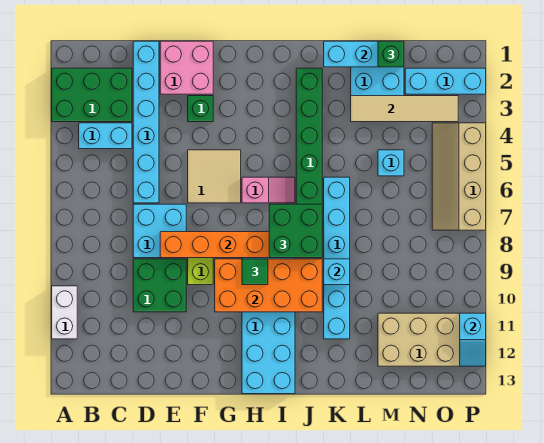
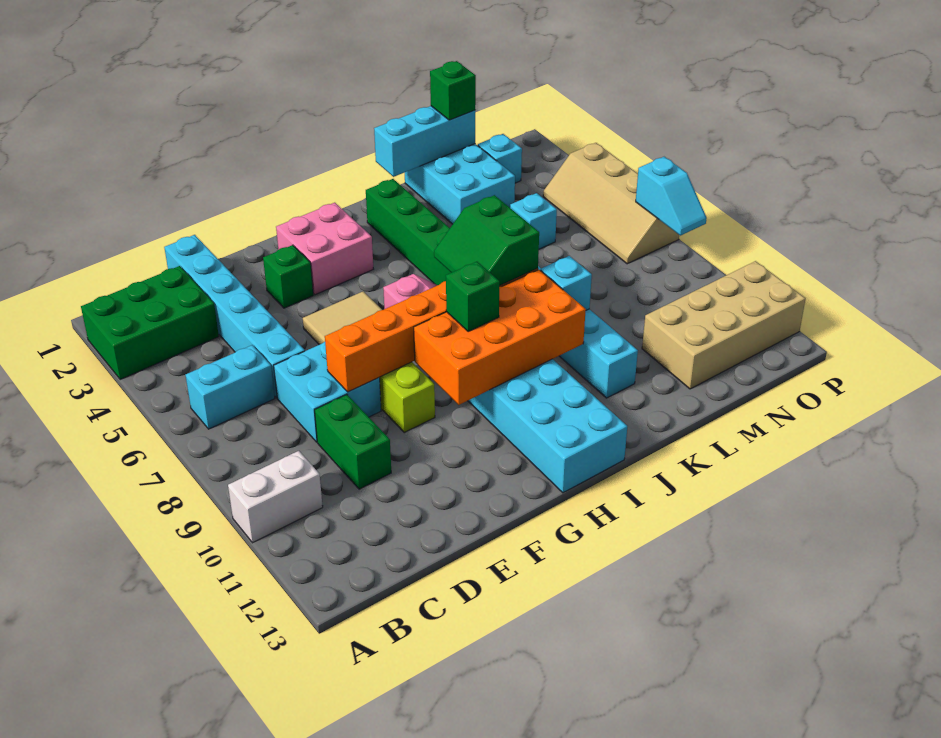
white brick A10:A11 level 1 -> white brick A10:B10 level 1
cyan brick B4:C4 level 1 -> cyan brick B6:C6 level 1
green brick D9:E10 level 1 -> green brick D9:D10 level 1
pink brick E1:F2 level 1 -> pink brick G2:H3 level 1
green tile H9 level 3 -> green brick H9 level 3
green brick I7:J8 level 3 -> green slope I7:J8 level 3 top J
tan tile L3:O3 level 2 -> none
cyan brick N2:P2 level 1 -> cyan brick N2 level 1
cyan slope P11:P12 level 2 top 11 -> cyan slope P7:P8 level 2 top 7

